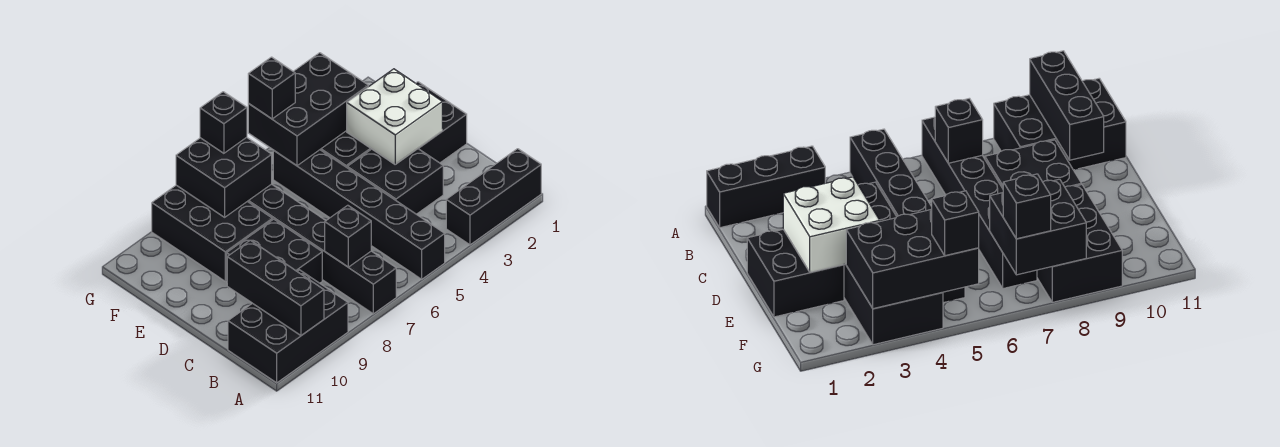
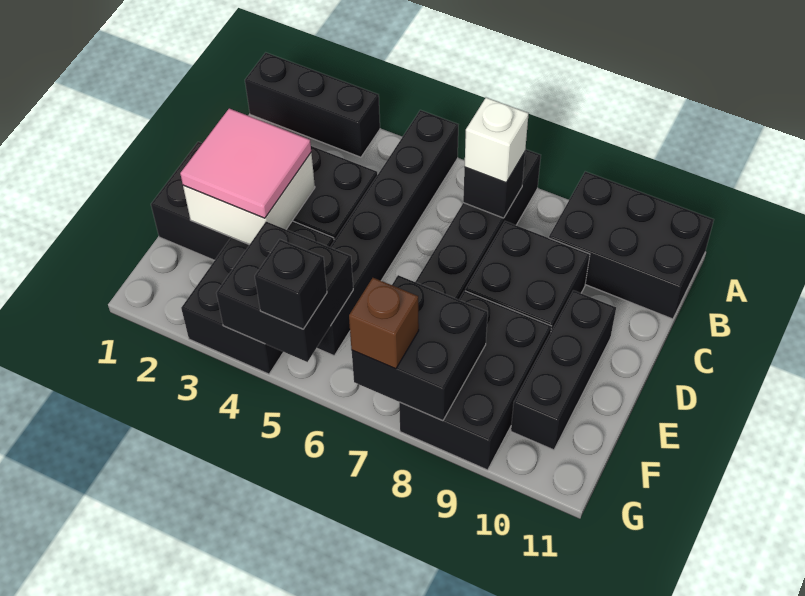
black brick A10:C10 level 2 -> black brick D10:F10 level 1
none -> white brick B7 level 3
none -> pink tile D2:E3 level 3
black brick F3:G5 level 2 -> black brick F4:G5 level 2
black brick G7 level 3 -> brown brick G7 level 3

